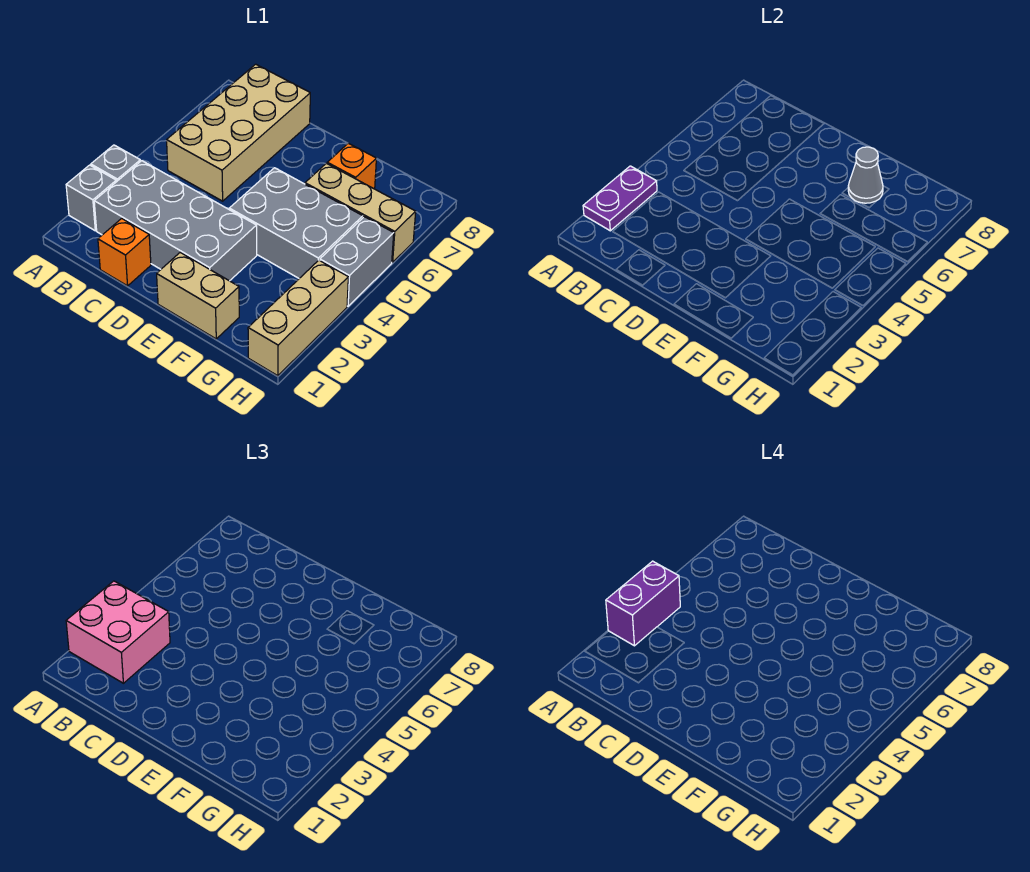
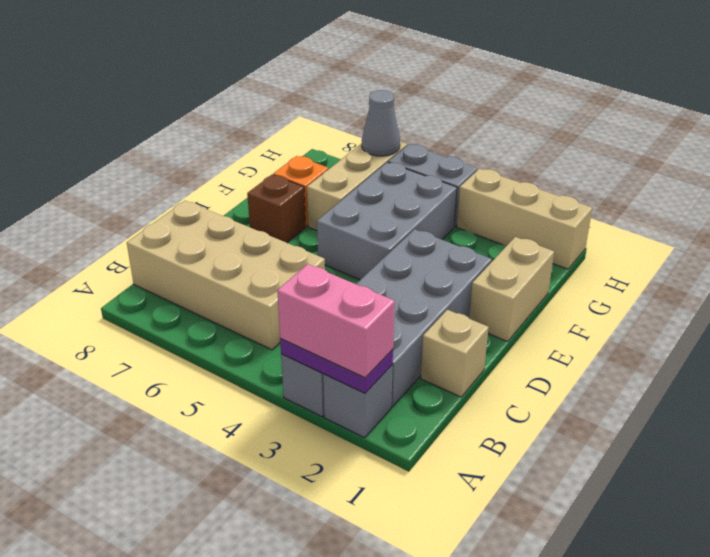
pink brick A2:B3 level 3 -> pink brick A2:A3 level 3
purple brick A3:A4 level 4 -> none
orange brick C1 level 1 -> tan brick C1 level 1
none -> brown brick E7 level 1
grey cone F7 level 2 -> grey cone H6 level 2

